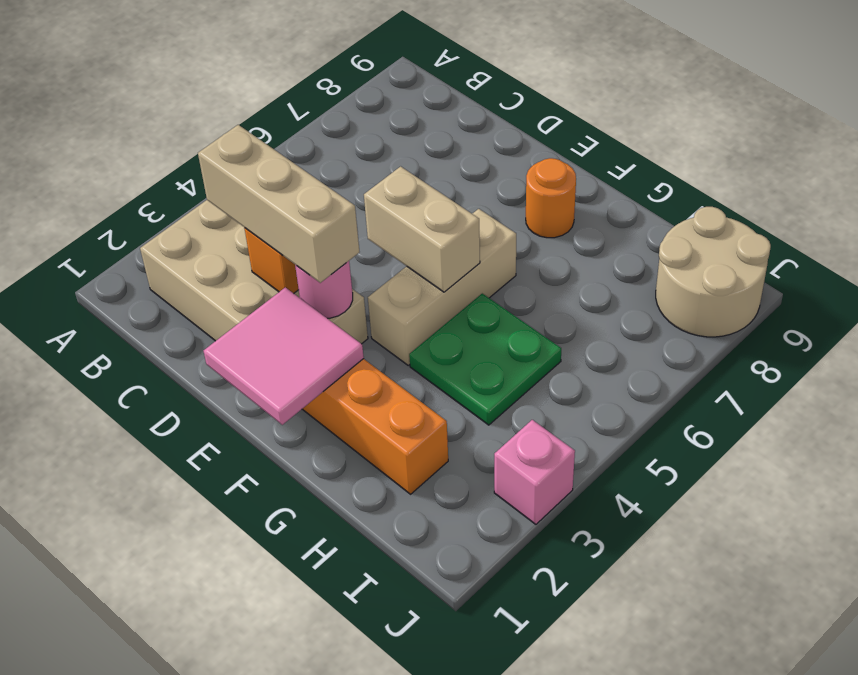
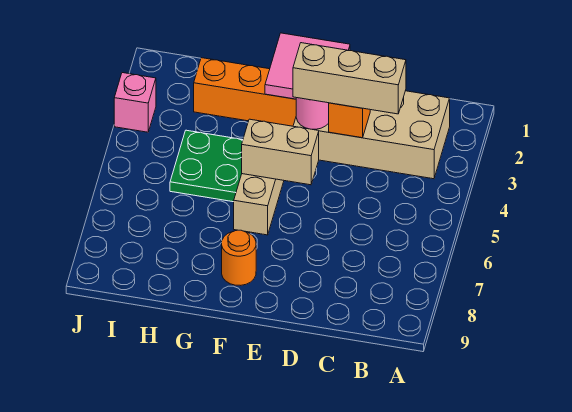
tan round brick I8:J9 level 1 -> none

